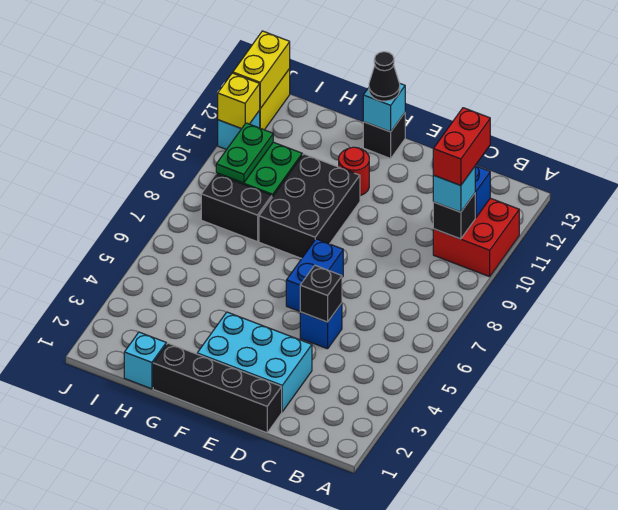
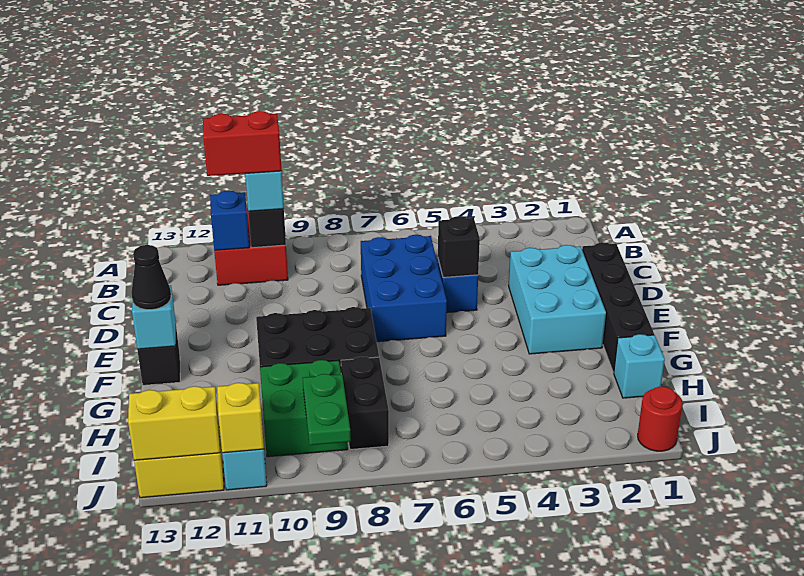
blue brick E6:E7 level 1 -> blue brick C6:E7 level 1
red round brick F11 level 1 -> red round brick J1 level 1
green plate I9:I10 level 2 -> green plate I9:J9 level 2

